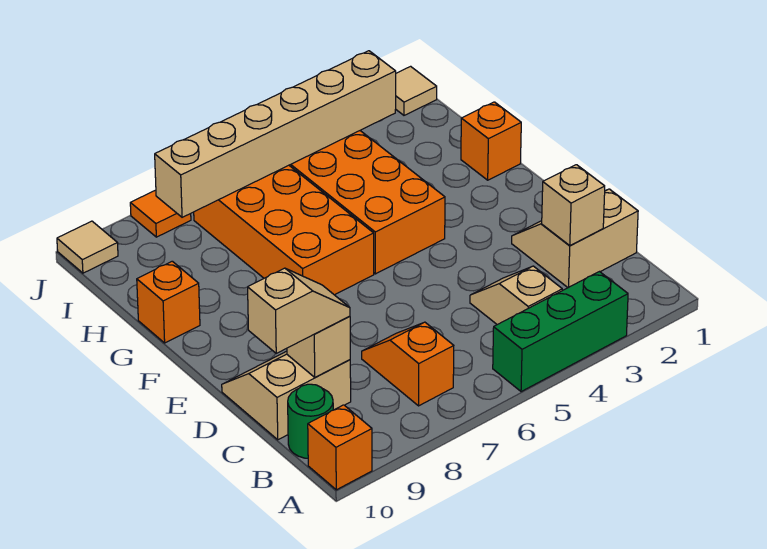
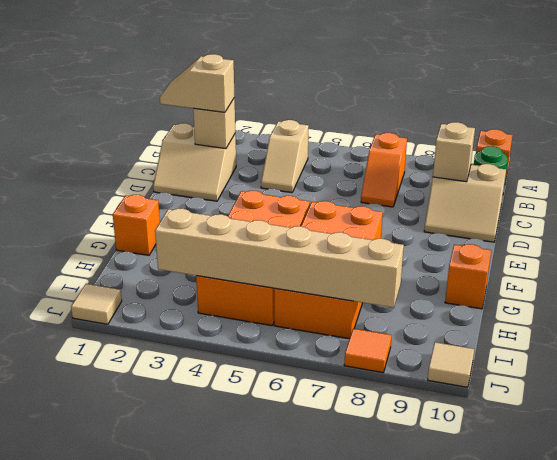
green brick A3:A5 level 1 -> none
tan slope C9:C10 level 3 top 10 -> tan slope C1:C2 level 3 top 2

